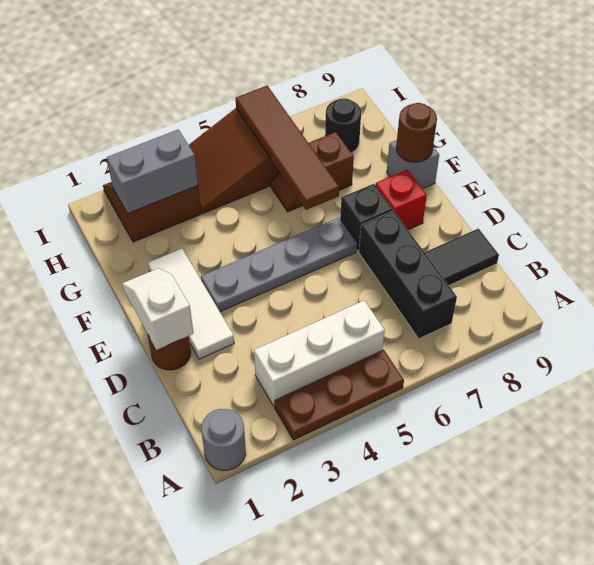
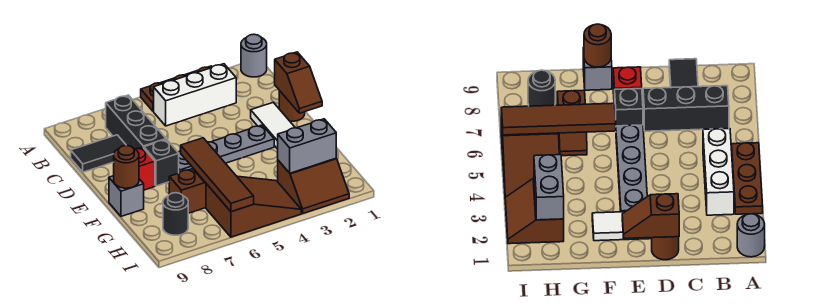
white slope D1:E1 level 2 top D -> brown slope D1:E1 level 2 top D

